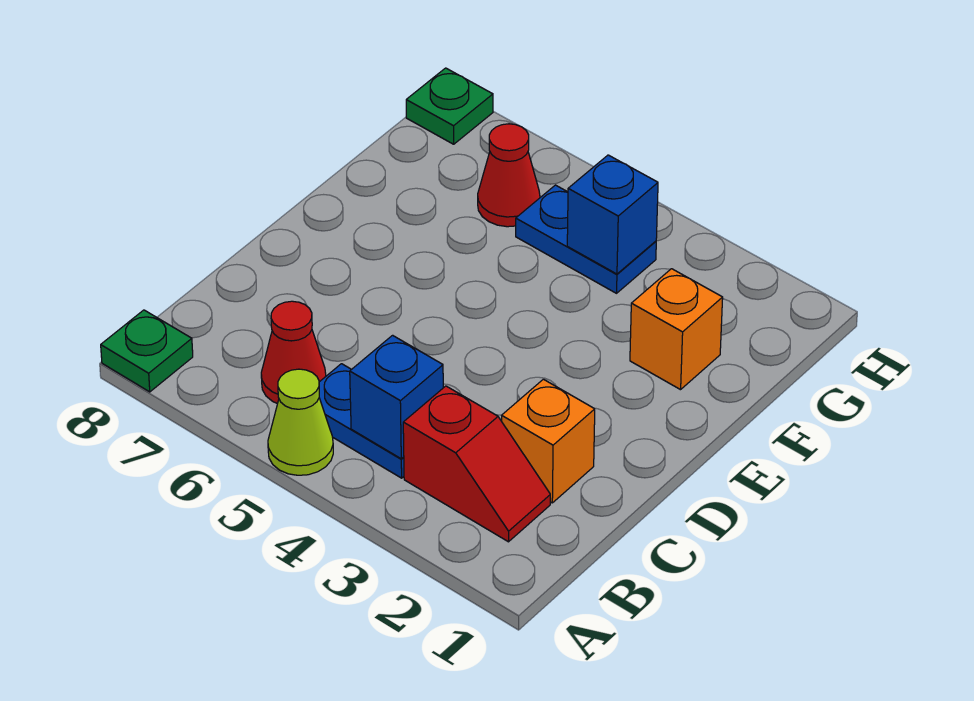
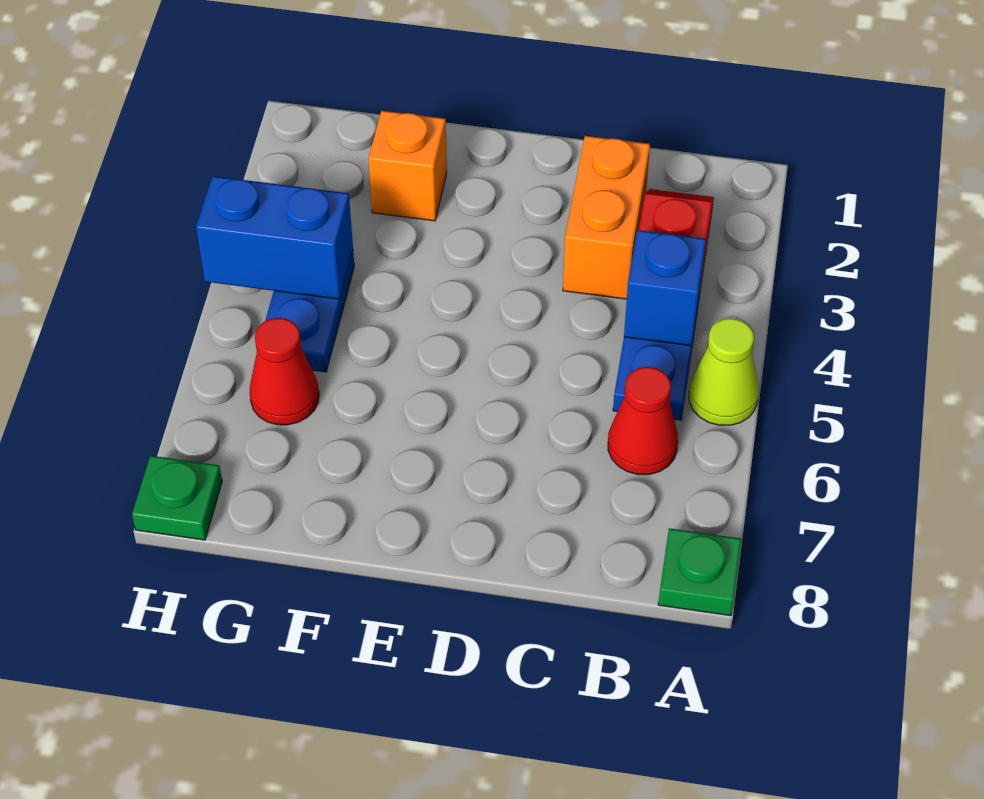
orange brick C2 level 1 -> orange brick C2:C3 level 1
blue brick G4 level 2 -> blue brick G4:H4 level 2

